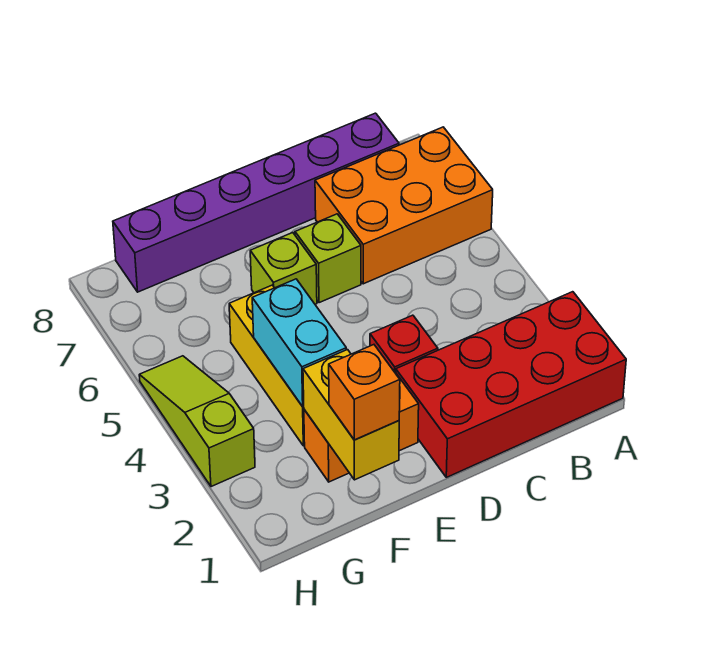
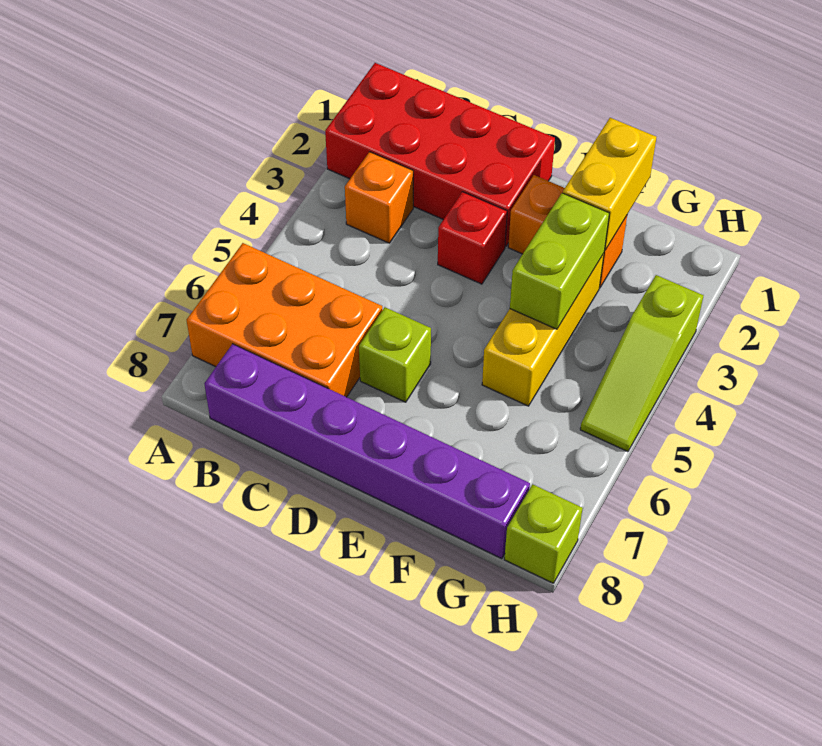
lime brick E6 level 1 -> lime brick H8 level 1
orange brick F1 level 3 -> orange brick B3 level 1
cyan brick F3:F4 level 2 -> lime brick F3:F4 level 2

